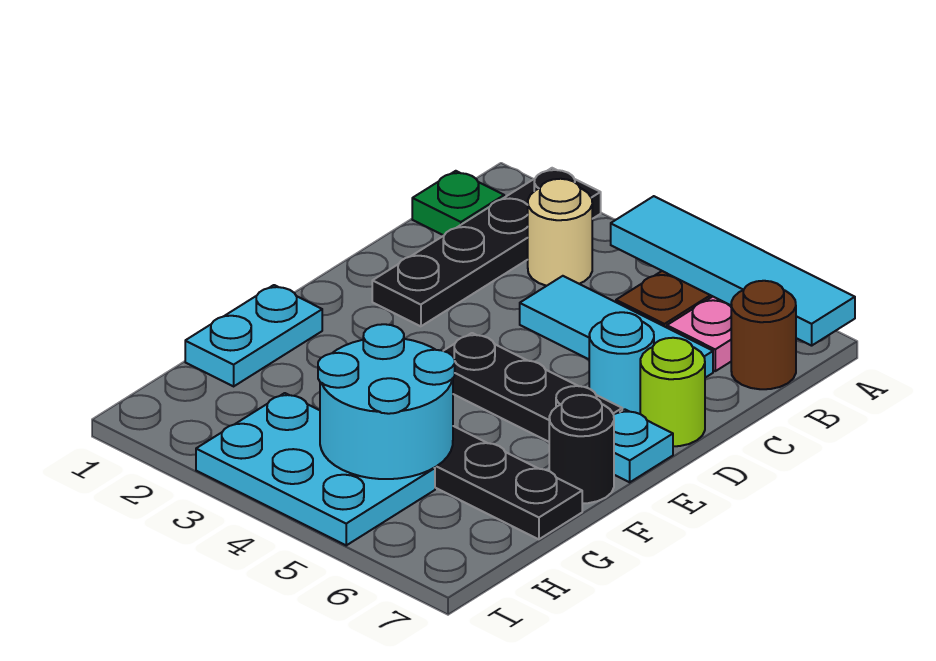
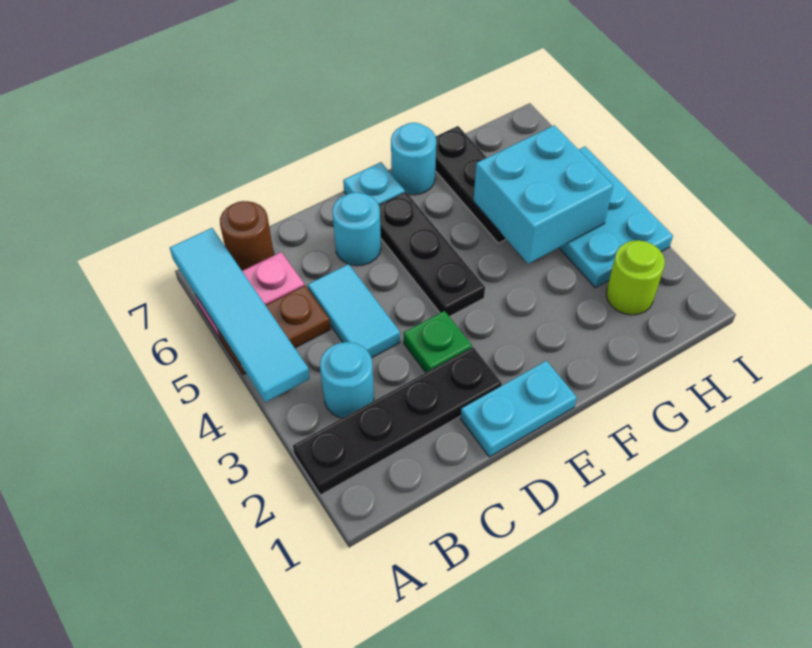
green plate B1 level 1 -> green plate D3 level 1
tan round brick B3 level 1 -> cyan round brick B3 level 1
cyan tile C4:C6 level 1 -> cyan tile C4:C5 level 1
lime round brick D7 level 1 -> lime round brick H2 level 1
cyan plate F1:G1 level 1 -> cyan plate D1:E1 level 1
black round brick F7 level 1 -> cyan round brick F7 level 1
cyan round brick G4:H5 level 2 -> cyan brick G4:H5 level 2

